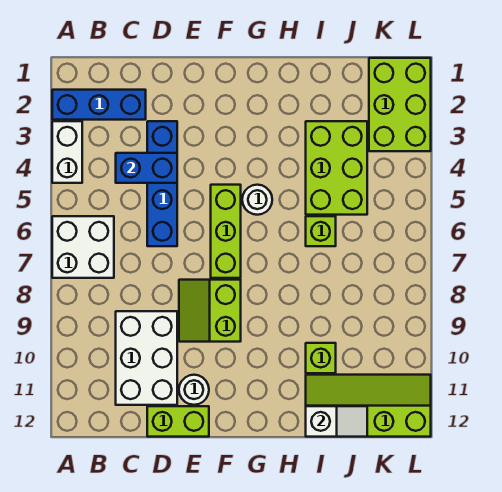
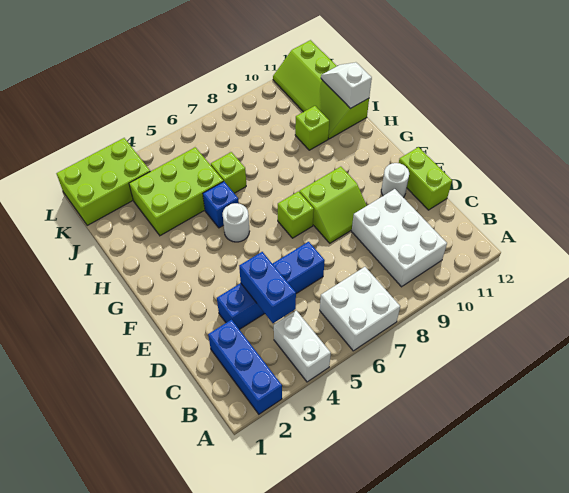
white brick A3:A4 level 1 -> white brick A4:B4 level 1
white brick C9:D11 level 1 -> white brick B9:D10 level 1
lime brick F5:F7 level 1 -> lime brick F7 level 1
none -> blue brick H5 level 1

